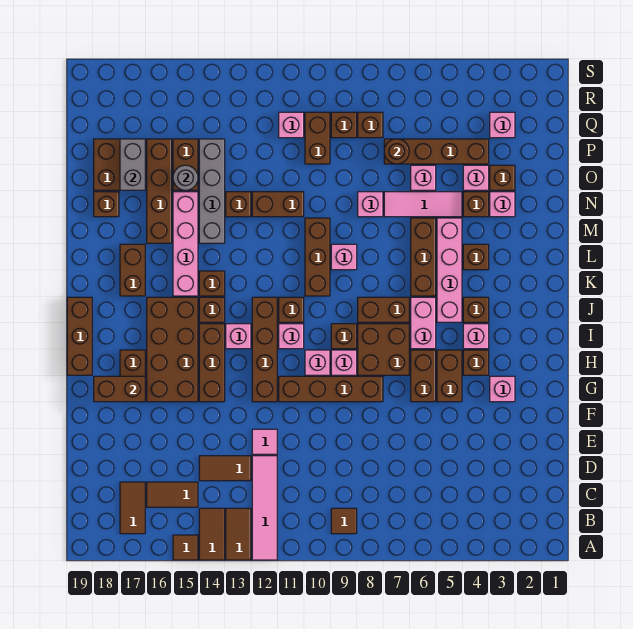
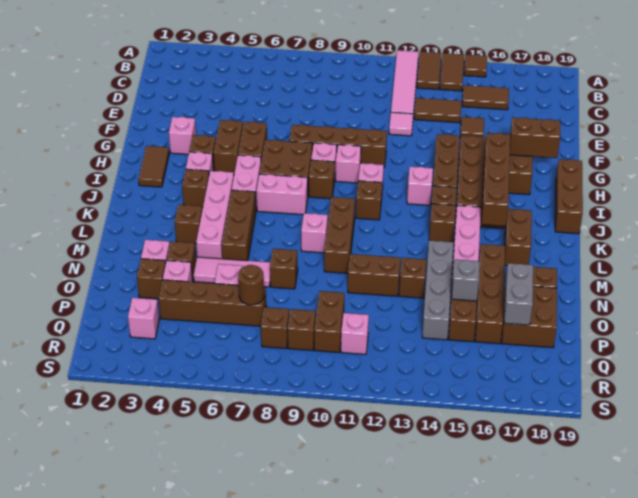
brown tile B9 level 1 -> brown tile E15 level 1
brown tile B17:C17 level 1 -> brown tile H2:I2 level 1
brown brick G12:J12 level 1 -> brown brick H16:K16 level 2
brown brick J7:J8 level 1 -> pink brick J7:J8 level 1
pink brick N8 level 1 -> brown brick N8 level 1
grey round brick O15 level 2 -> grey brick O15 level 2

